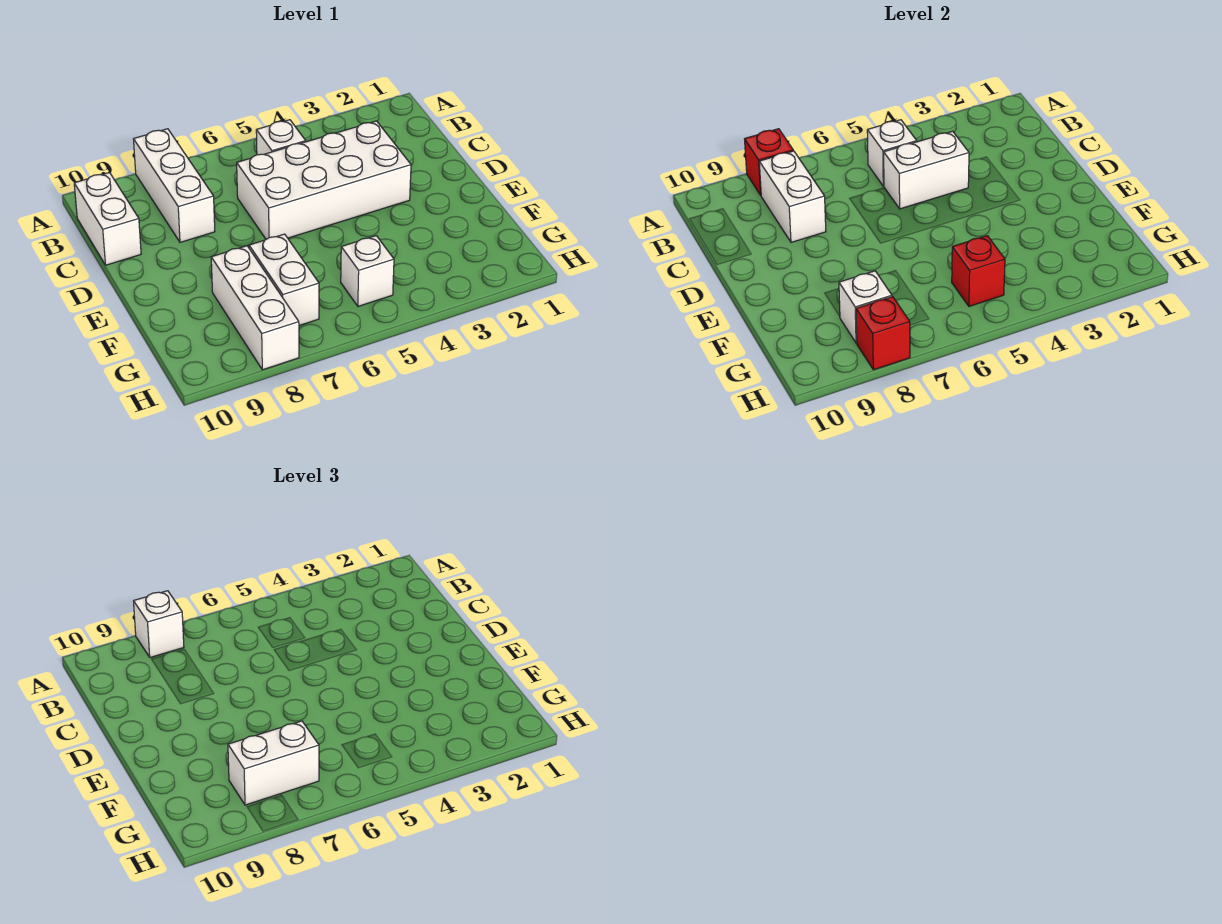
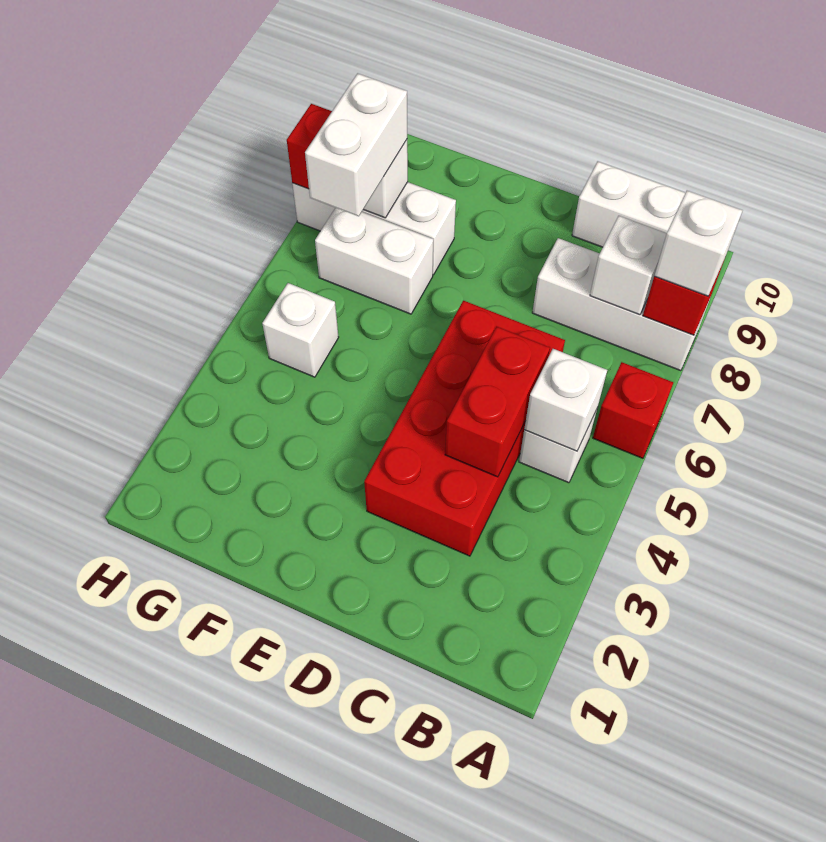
white brick B8:C8 level 2 -> white brick B8 level 2
white brick C3:D6 level 1 -> red brick C3:D6 level 1
white brick C4:C5 level 2 -> red brick C4:C5 level 2
red brick G5 level 2 -> red brick A6 level 1

